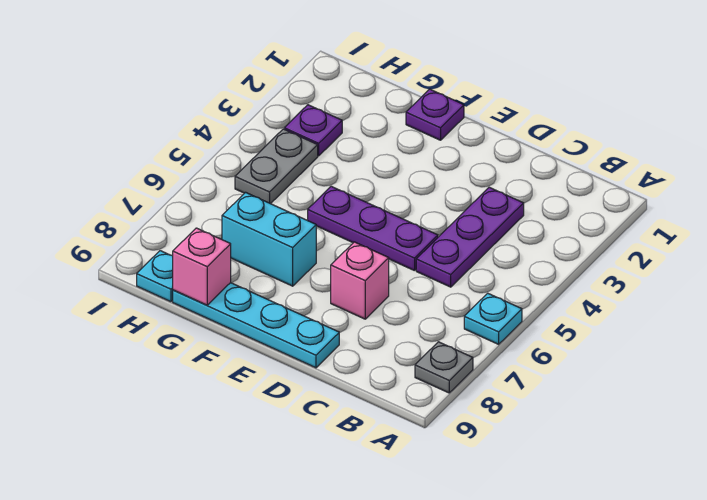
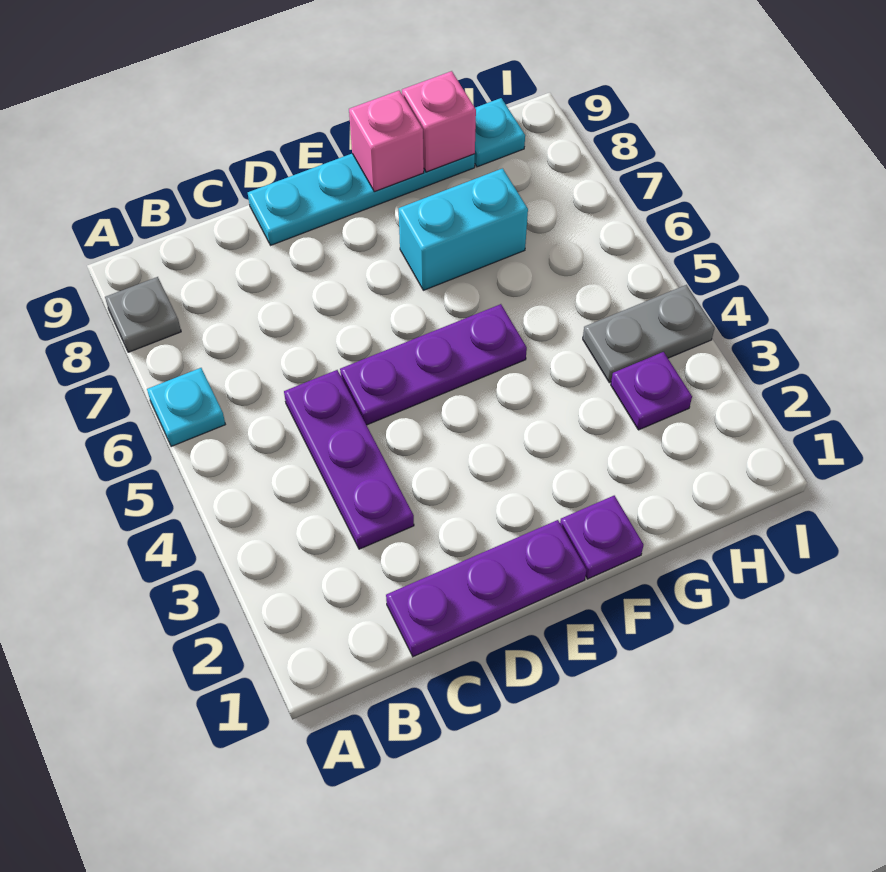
none -> purple plate C1:E1 level 1
pink brick D7 level 1 -> pink brick F9 level 2
grey plate H4:H5 level 1 -> grey plate H4:I4 level 1

